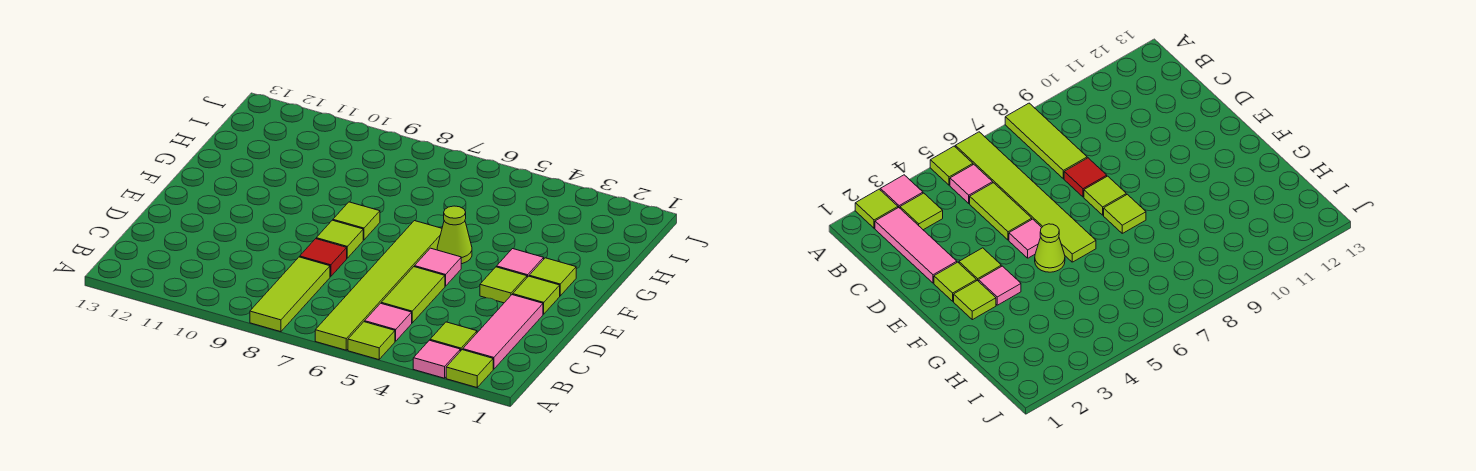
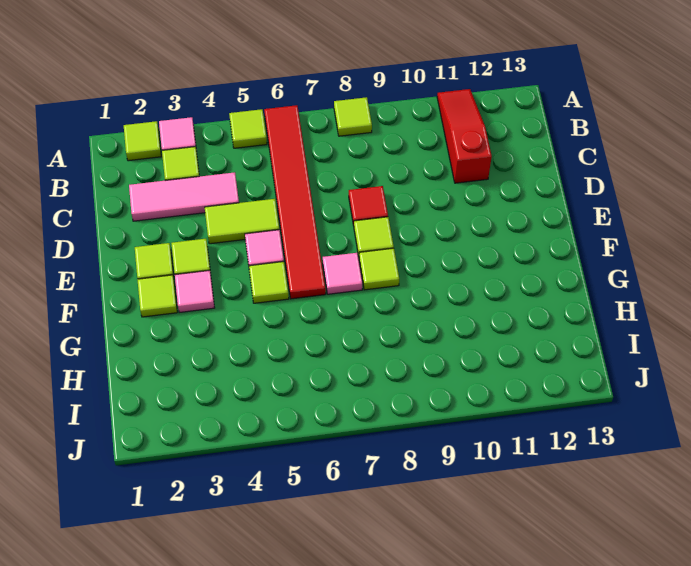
lime tile A6:F6 level 1 -> red tile A6:F6 level 1
lime tile A8:C8 level 1 -> lime tile A8 level 1
none -> red slope A11:C11 level 1 top C
pink tile B2:D2 level 1 -> pink tile C2:C4 level 1
pink tile B5 level 1 -> pink tile F7 level 1
lime tile C5:D5 level 1 -> lime tile D4:D5 level 1
lime cone F5 level 1 -> lime tile F5 level 1

